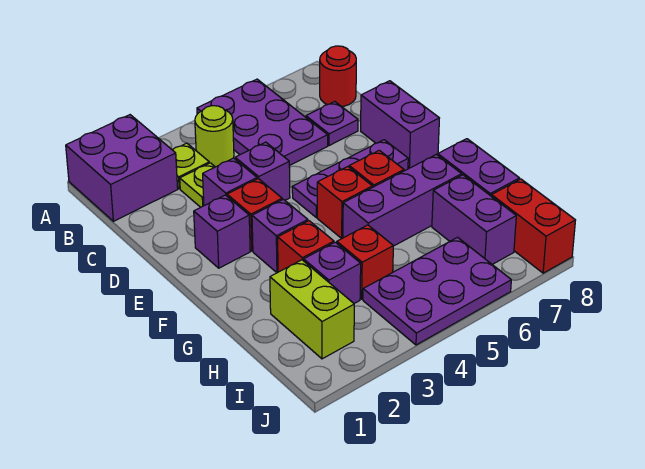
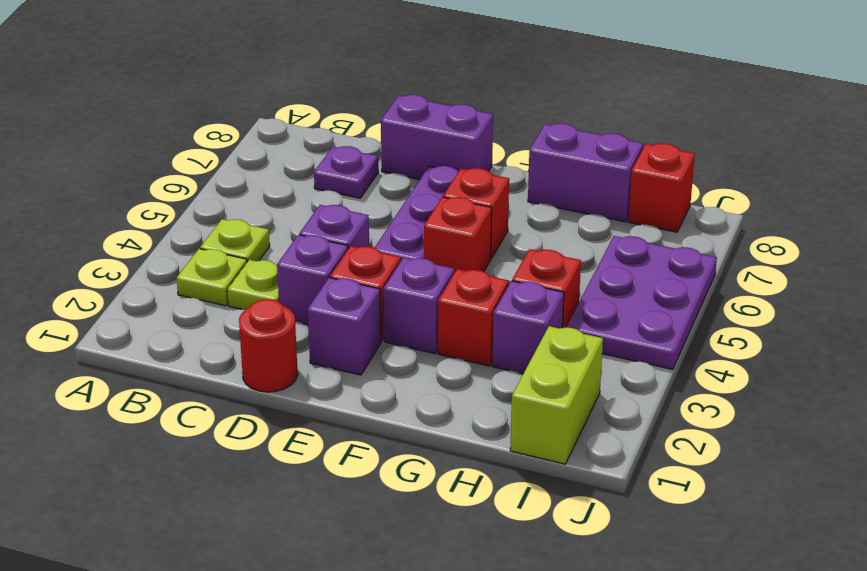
purple brick A1:B2 level 1 -> none
purple plate A5:C6 level 1 -> none
lime round brick B4 level 1 -> lime plate B4 level 1
red round brick B8 level 1 -> red round brick D1 level 1
purple brick G5:G7 level 1 -> none
lime brick H2:I2 level 1 -> lime brick I1:I2 level 1
purple brick H7:I7 level 1 -> none
red brick I8:J8 level 1 -> red brick I8 level 1

